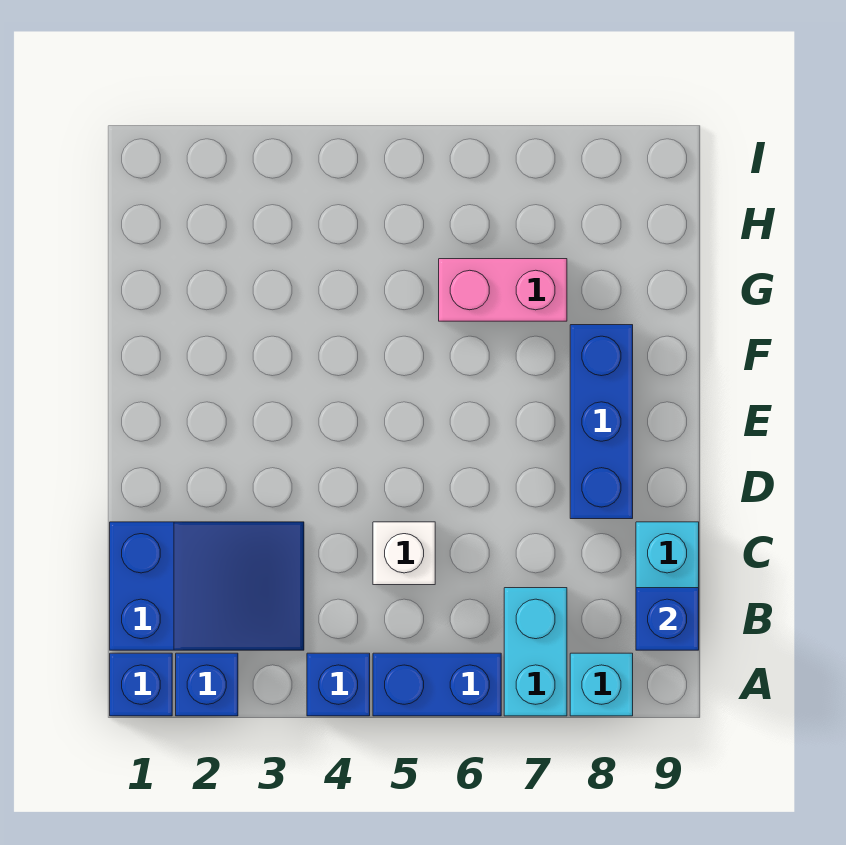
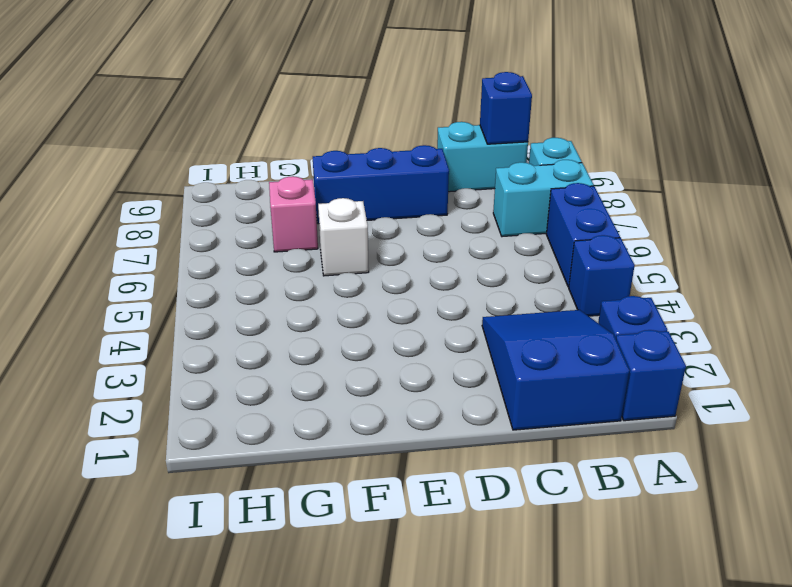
white brick C5 level 1 -> white brick F6 level 1
pink brick G6:G7 level 1 -> pink brick G7 level 1

